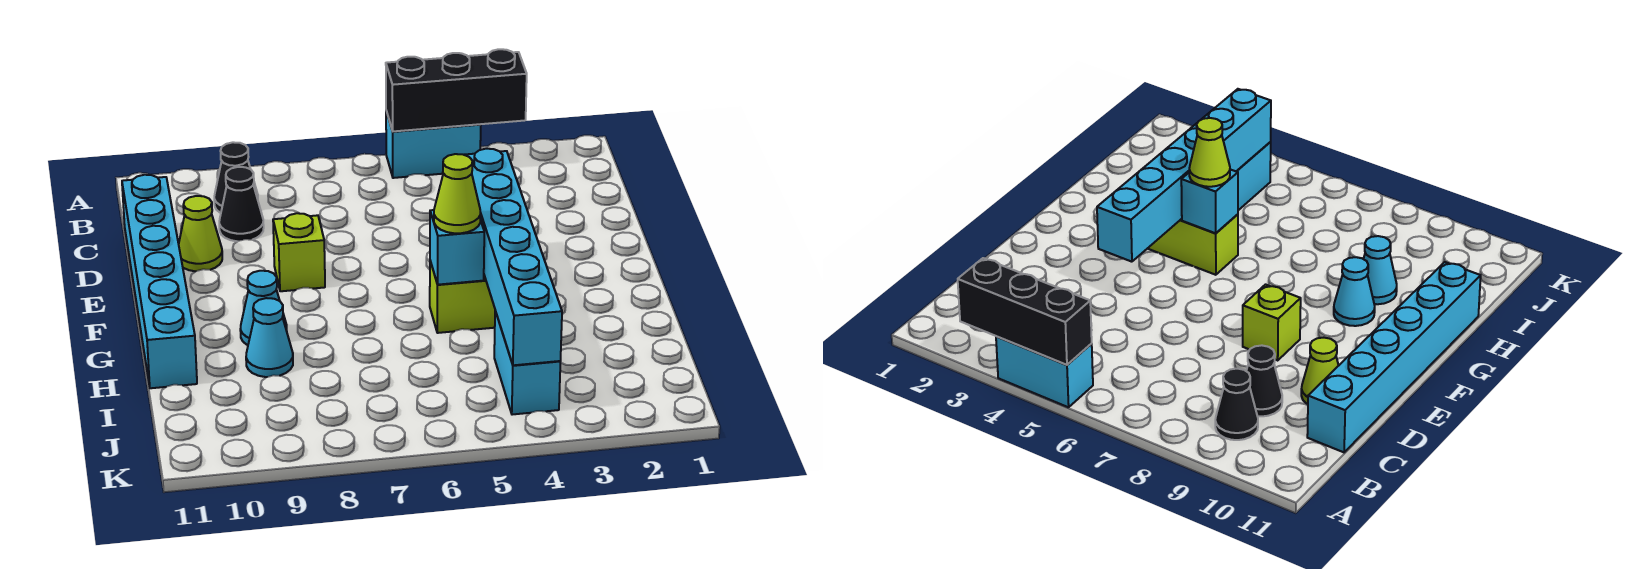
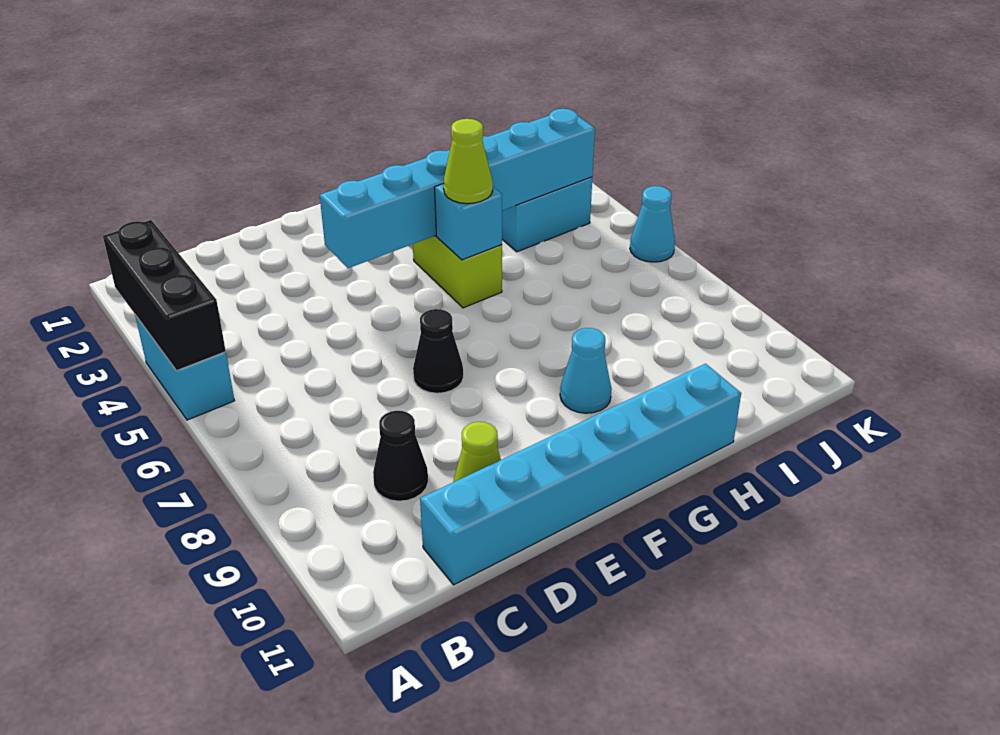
black cone B9 level 1 -> black cone E7 level 1
lime brick E8 level 1 -> none
cyan cone H9 level 1 -> cyan cone K6 level 1

